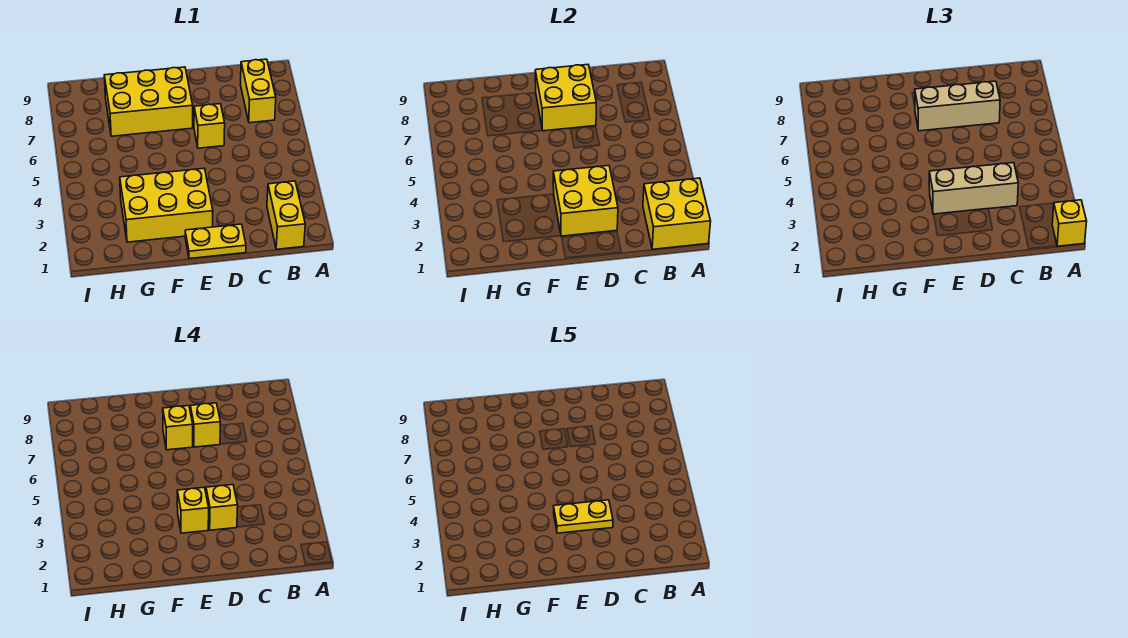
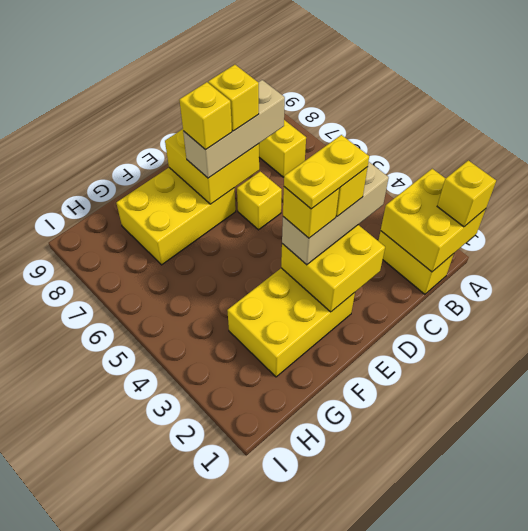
yellow plate D1:E1 level 1 -> none

